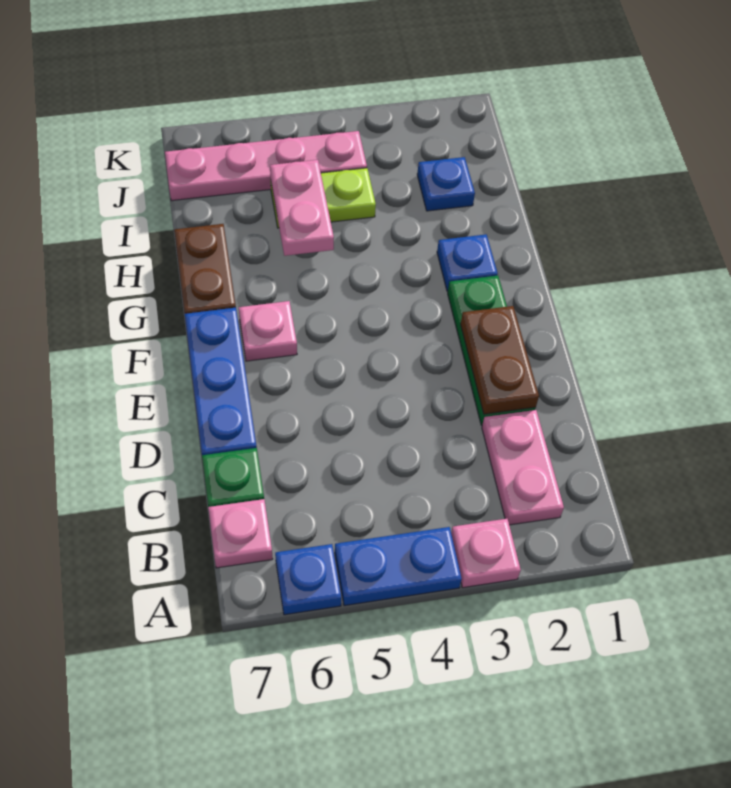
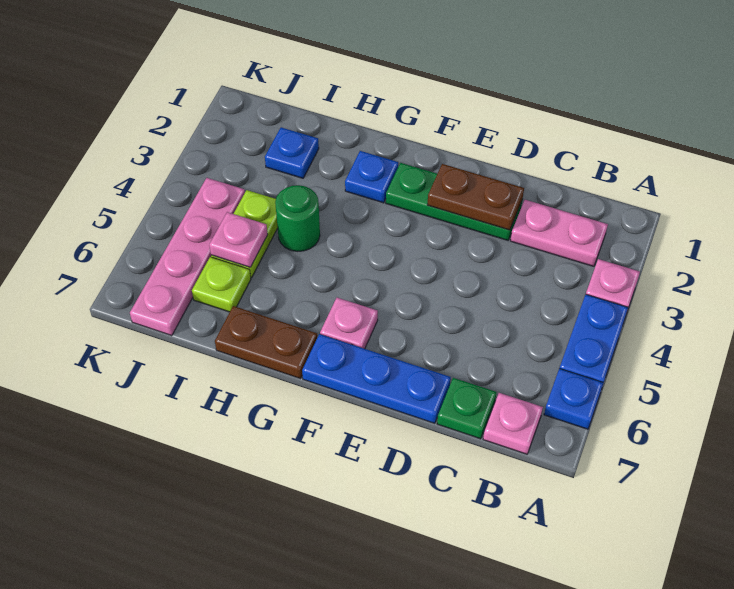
none -> green round brick H4 level 1
pink plate H5:I5 level 2 -> pink plate I5 level 2
none -> lime plate I6 level 1

